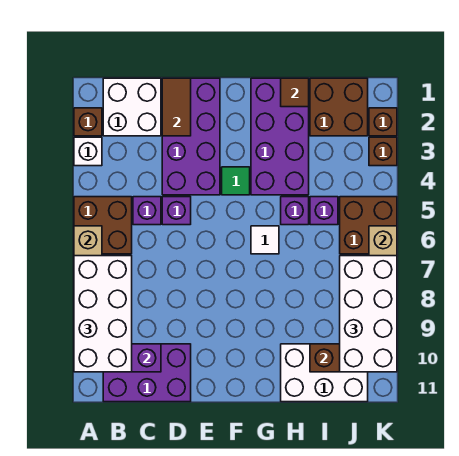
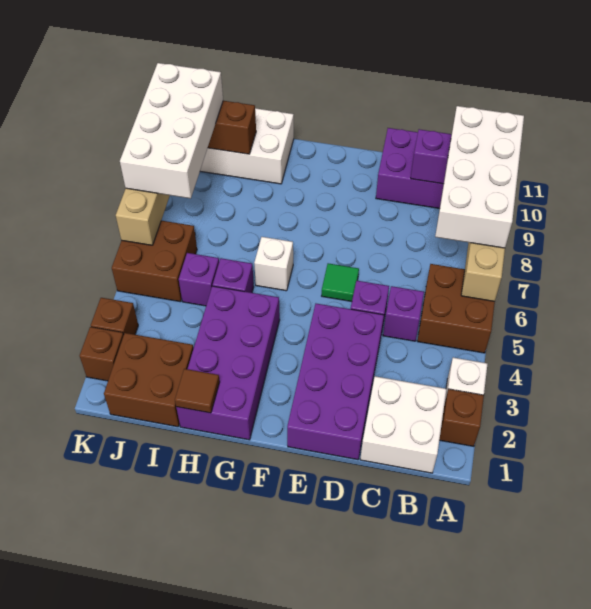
brown tile D1:D2 level 2 -> none
green tile F4 level 1 -> green tile E6 level 1
white tile G6 level 1 -> white brick G6 level 1

